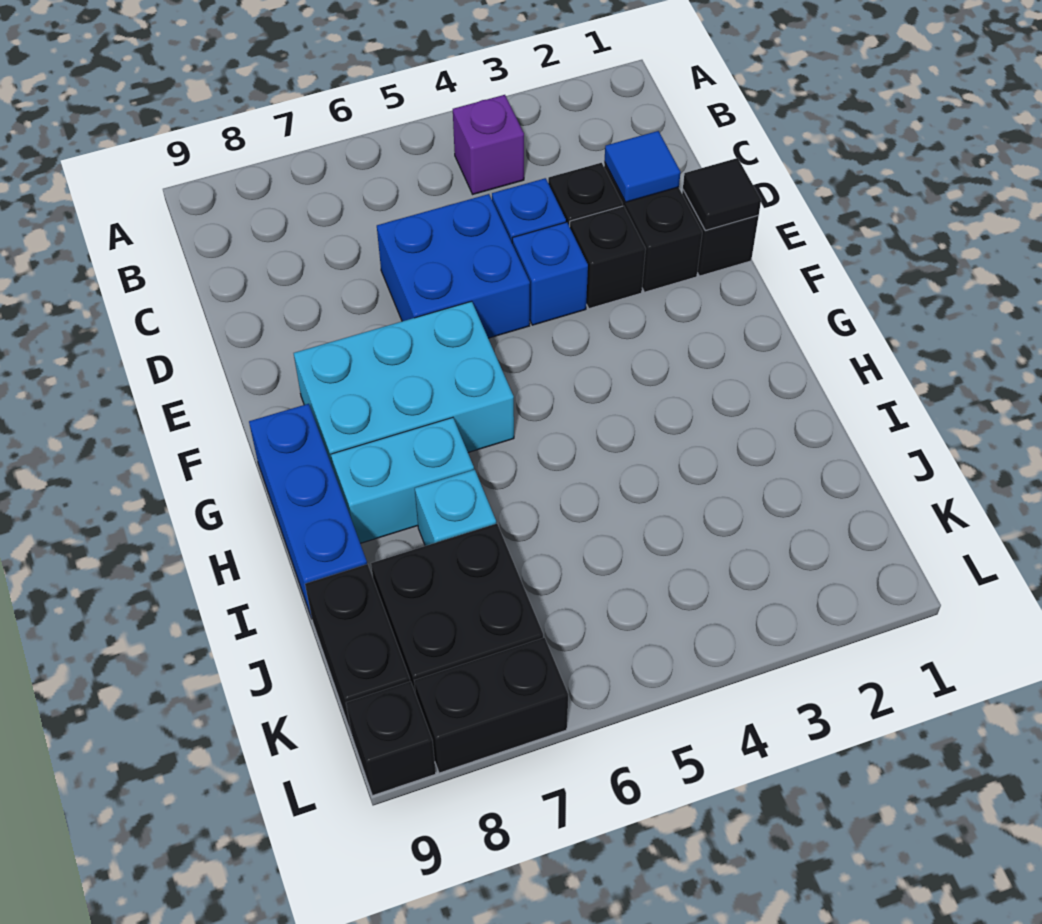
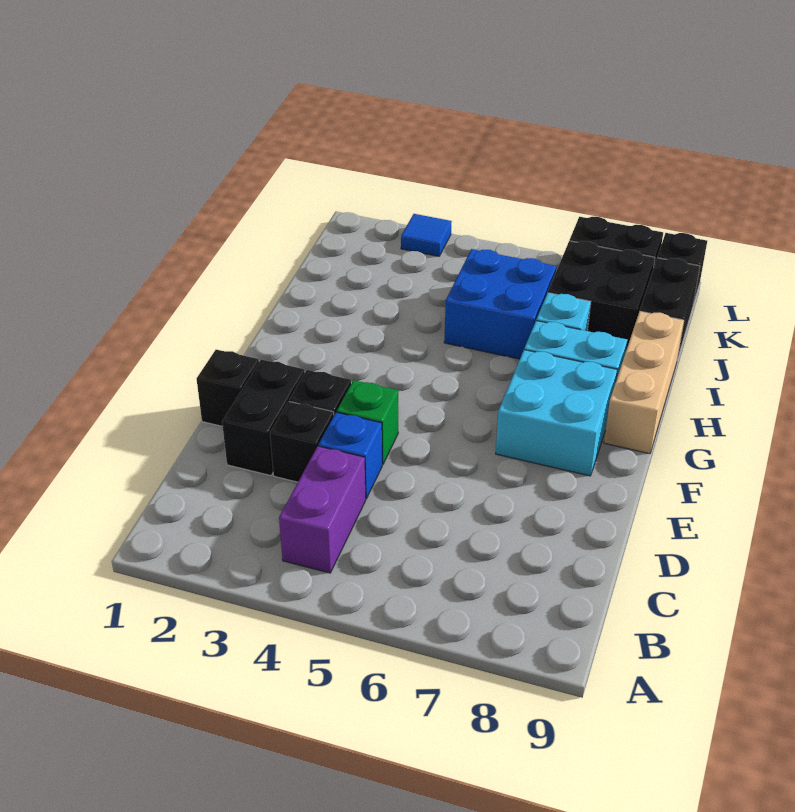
purple brick B4 level 1 -> purple brick B4:C4 level 1
blue tile D2 level 2 -> blue tile L3 level 1
blue brick D5:E6 level 1 -> blue brick I5:J6 level 1
black tile E1 level 2 -> none
blue brick E4 level 1 -> green brick E4 level 1
cyan brick F6:G8 level 1 -> cyan brick F7:G8 level 1
blue brick G9:I9 level 1 -> tan brick G9:I9 level 1

